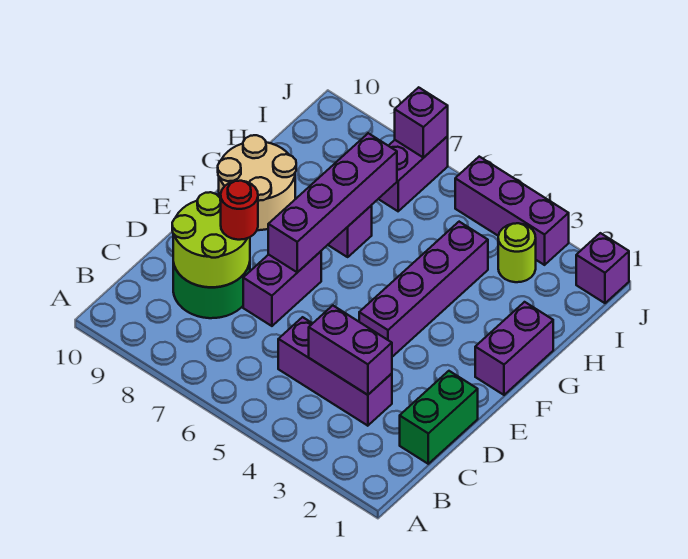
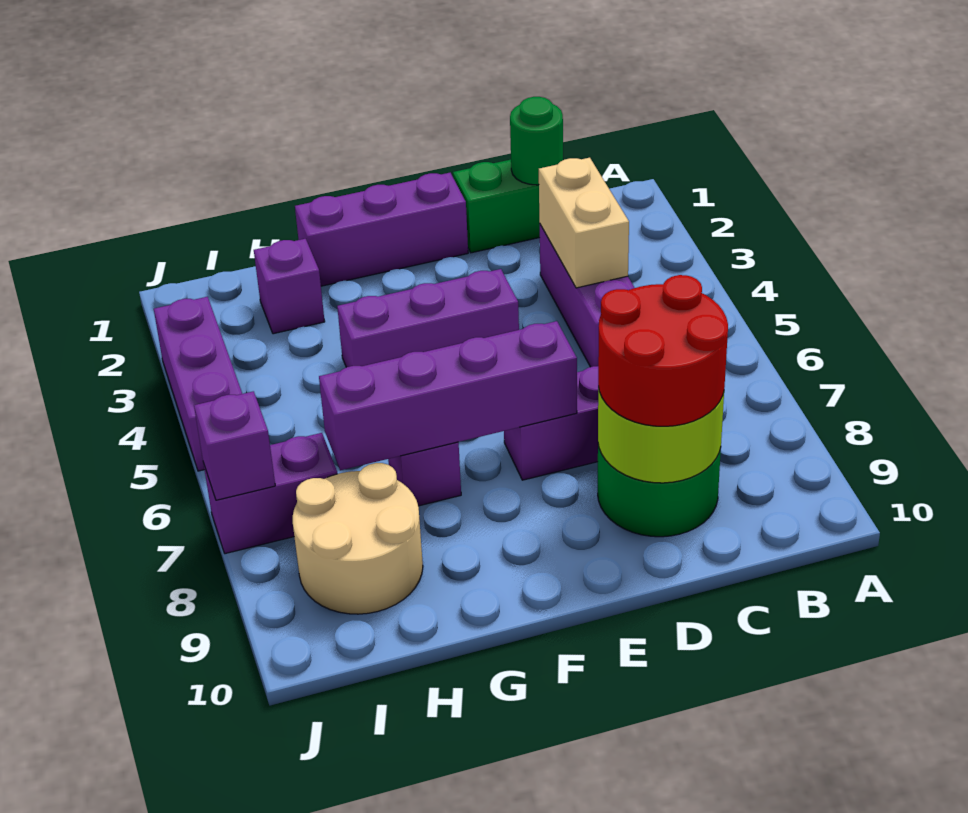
none -> green round brick C1 level 2
purple brick C3:C4 level 2 -> tan brick C3:C4 level 2
red round brick D8 level 3 -> red round brick C8:D9 level 3
purple brick E4:H4 level 1 -> purple brick E4:G4 level 1
purple brick F1:G1 level 1 -> purple brick E1:G1 level 1
tan round brick F9:G10 level 1 -> tan round brick H8:I9 level 1
lime round brick I3 level 1 -> none
purple brick J1 level 1 -> purple brick H2 level 1

